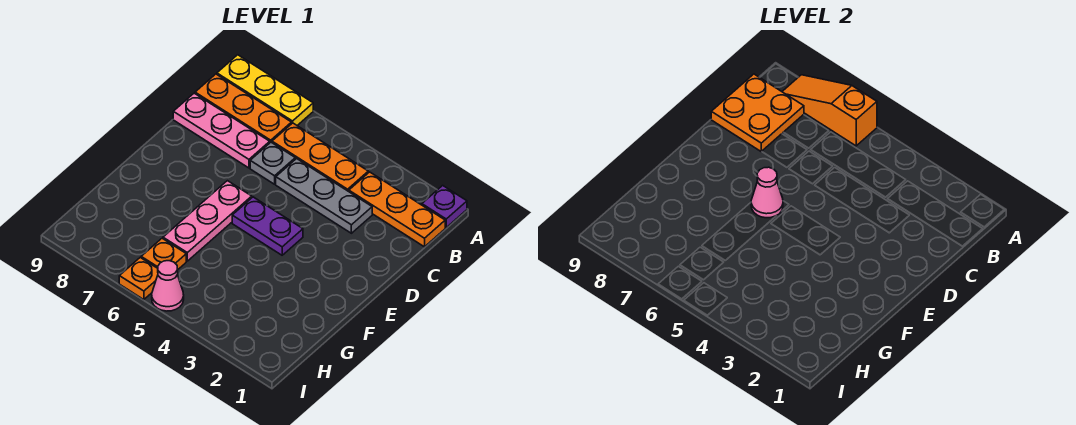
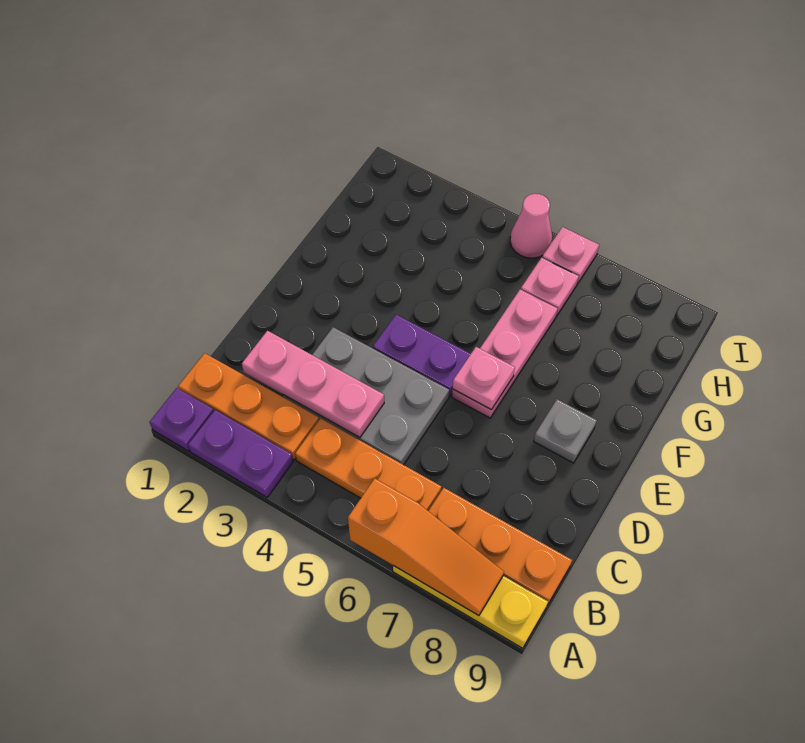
none -> purple plate A2:A3 level 1
orange plate B8:C9 level 2 -> none
grey plate C3:C5 level 1 -> grey plate C3:D5 level 1
grey plate C6 level 1 -> grey plate E8 level 1
pink plate C7:C9 level 1 -> pink plate C2:C4 level 2
pink cone E6 level 2 -> pink plate E6 level 2
orange plate H6 level 1 -> pink plate H6 level 1
orange plate I6 level 1 -> pink plate I6 level 1

